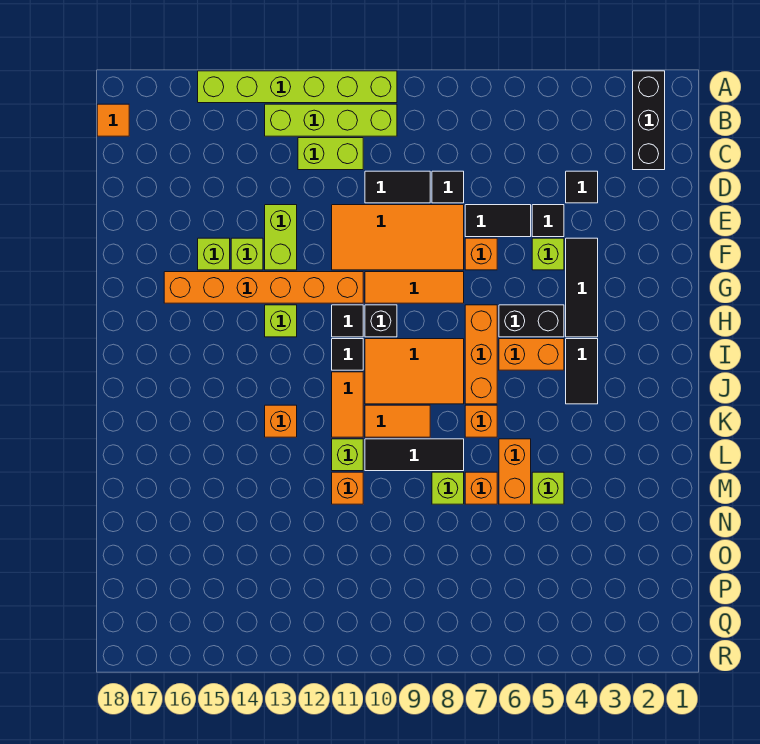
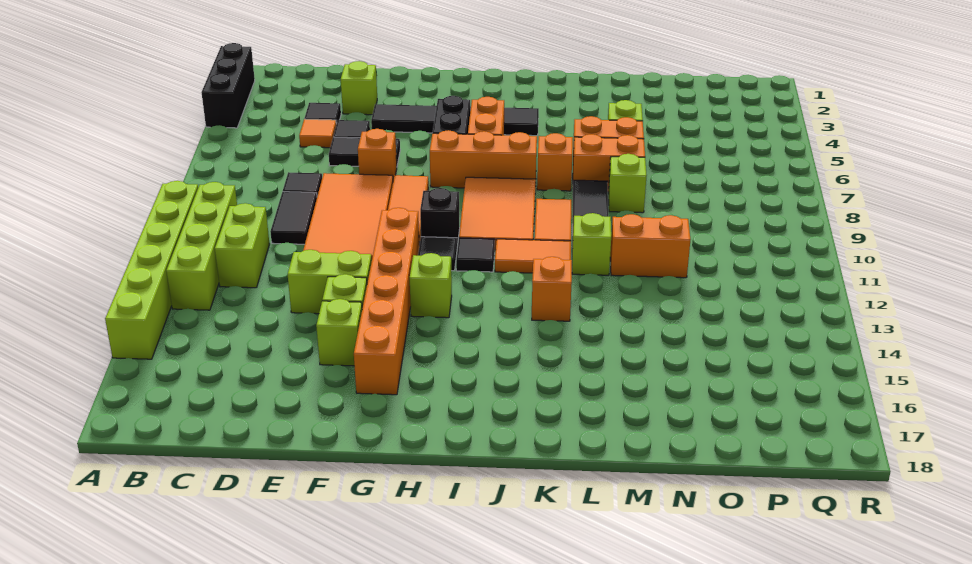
black brick A2:C2 level 1 -> black brick A2:A4 level 1
orange tile B18 level 1 -> orange tile D5 level 1
black tile E6:E7 level 1 -> black tile E6:F6 level 1
lime brick F5 level 1 -> lime brick E3 level 1
orange brick M7 level 1 -> orange brick L7:M7 level 1
orange brick M11 level 1 -> orange brick M11:N11 level 1

